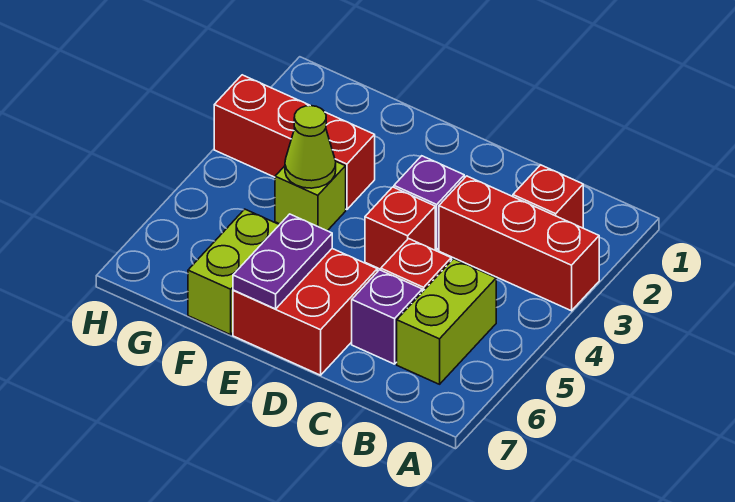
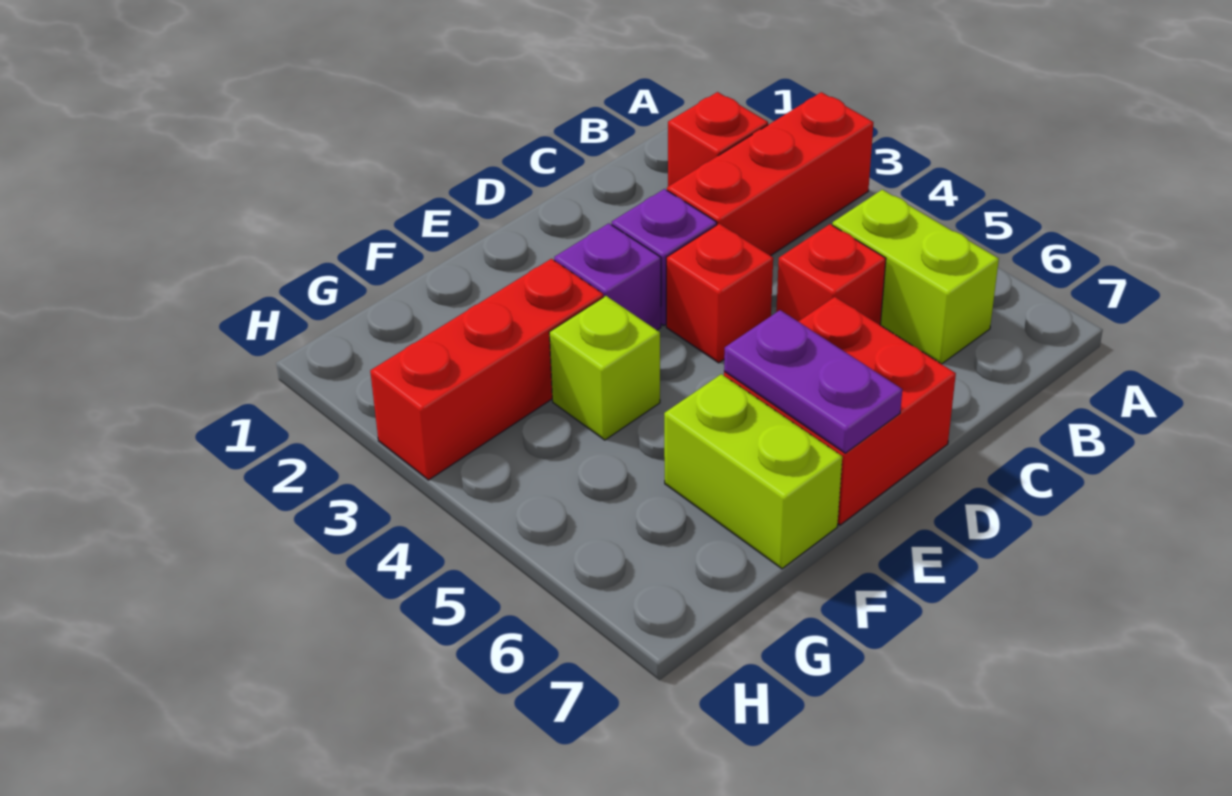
purple brick C6 level 1 -> purple brick E3 level 1
lime cone F4 level 2 -> none

